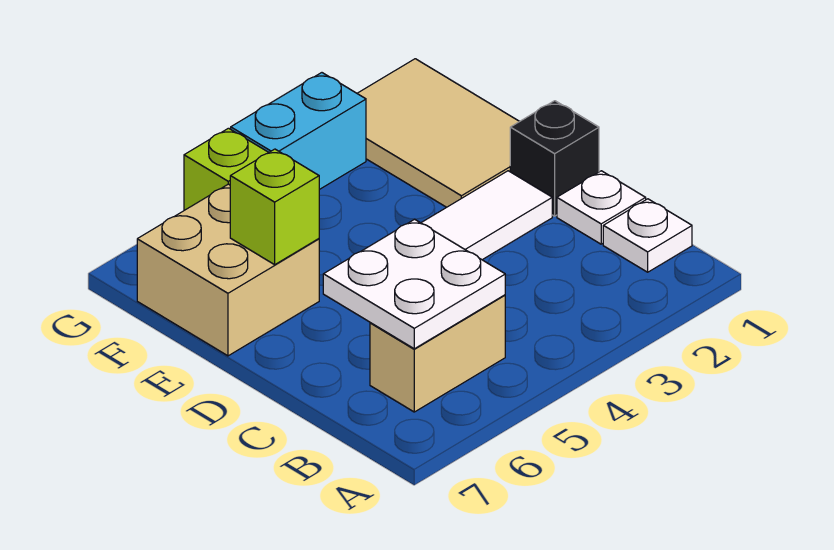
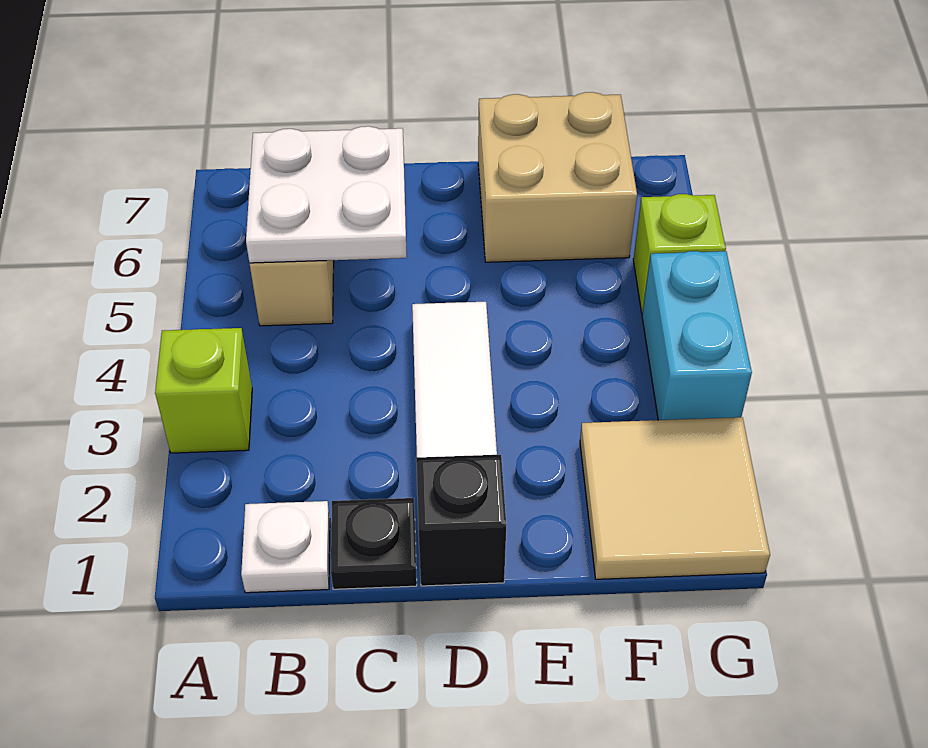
white plate C1 level 1 -> black plate C1 level 1
tan tile E1:G2 level 1 -> tan tile F1:G2 level 1
lime brick E6 level 2 -> lime brick A3 level 1

